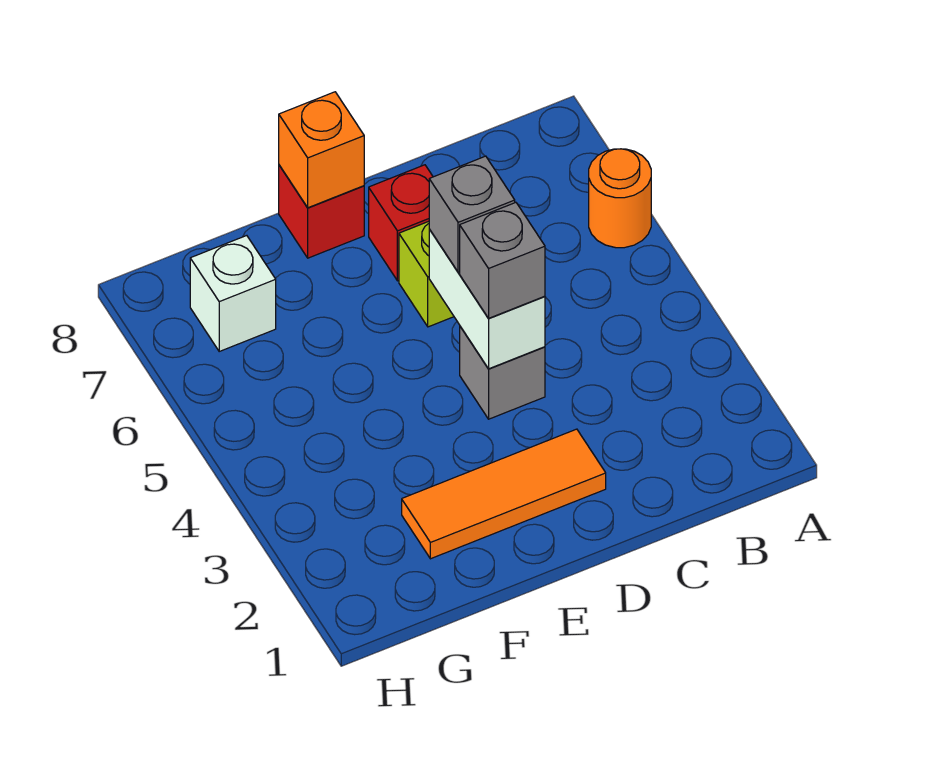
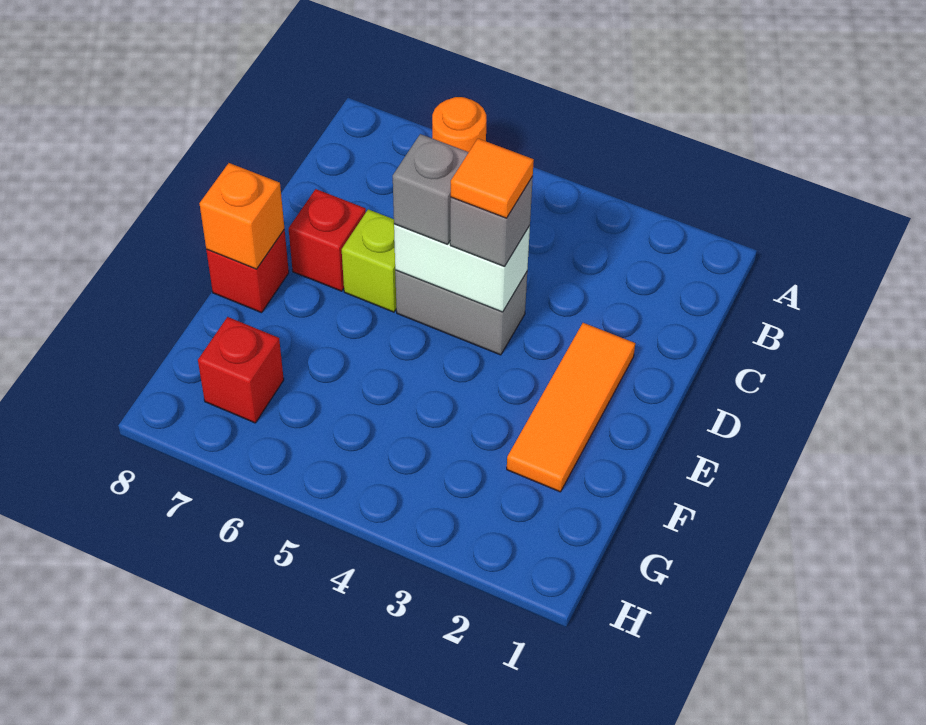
grey brick D4 level 1 -> grey brick D4:D5 level 1
none -> orange tile D4 level 4
white brick G7 level 1 -> red brick G7 level 1

